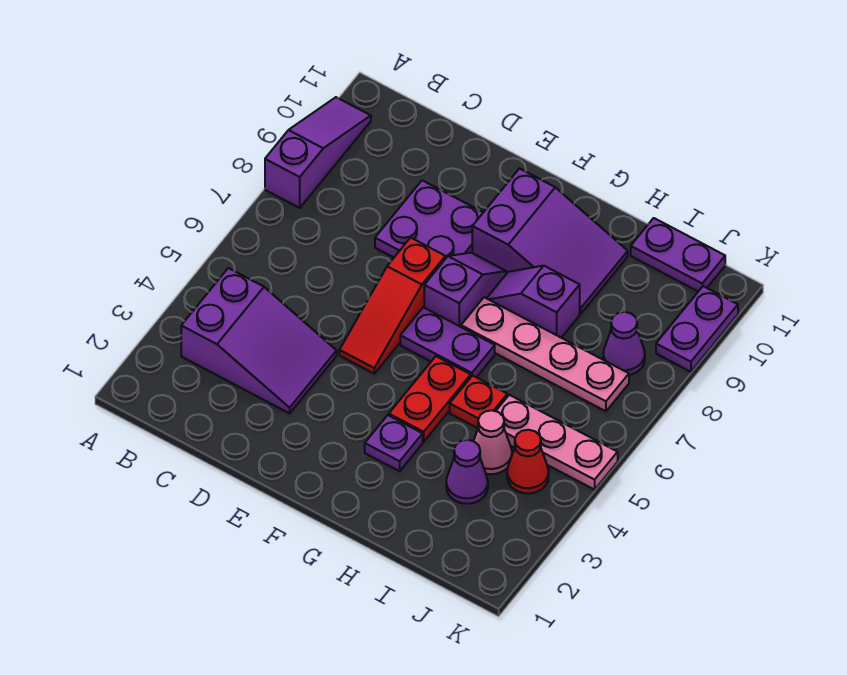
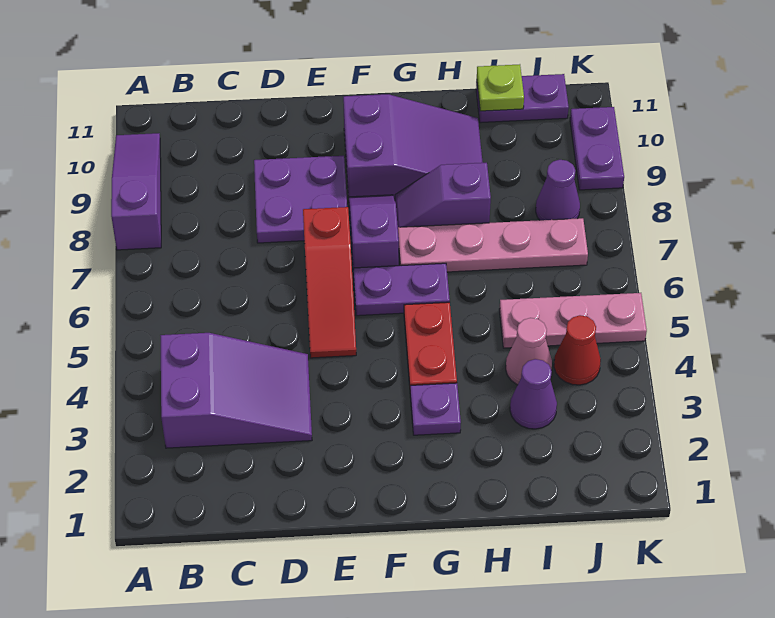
red plate H5 level 1 -> none
none -> lime plate I11 level 2

